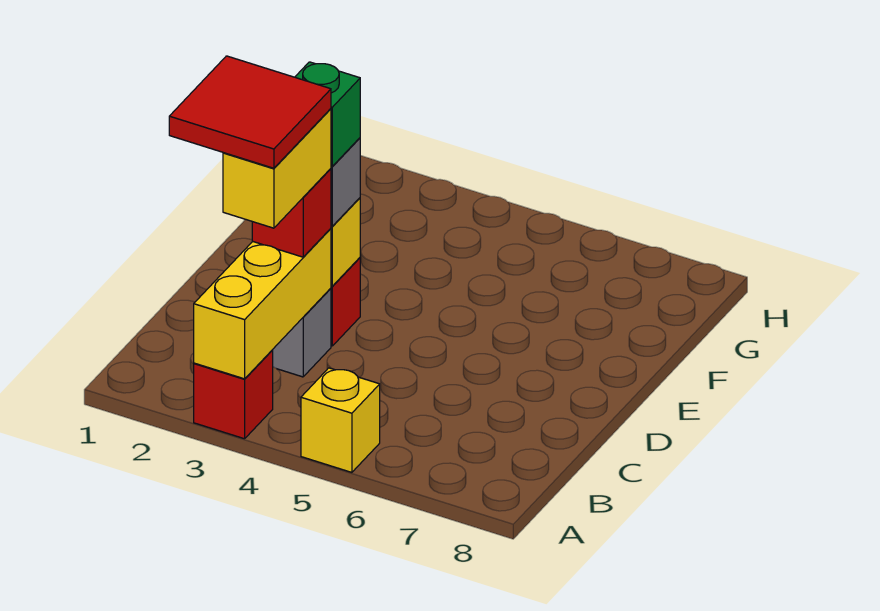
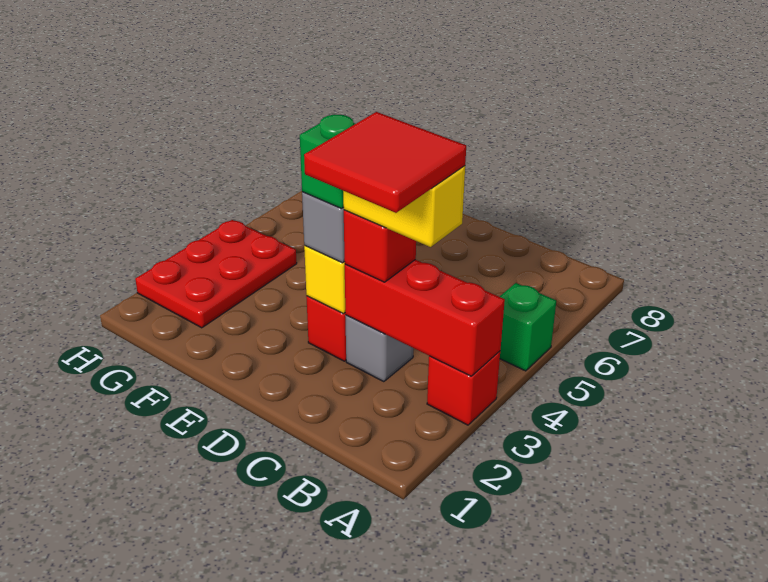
yellow brick A3:C3 level 2 -> red brick A3:C3 level 2
yellow brick A5 level 1 -> green brick A5 level 1
none -> red plate G2:H4 level 1

